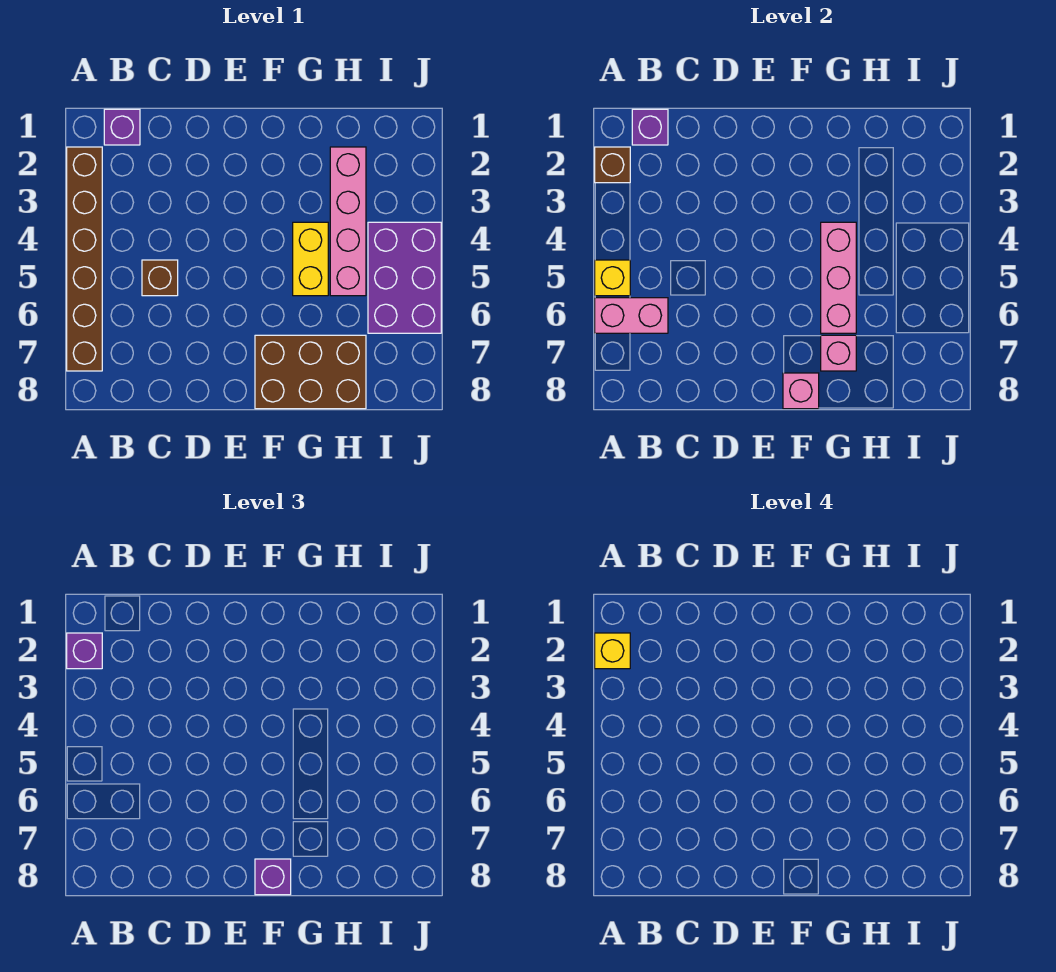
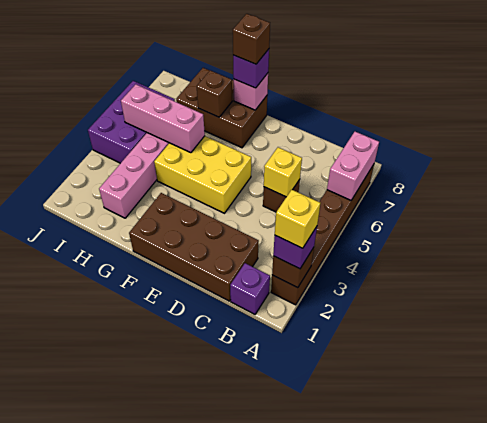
yellow brick A5 level 2 -> yellow brick C5 level 2
pink brick A6:B6 level 2 -> pink brick A6:A7 level 2
purple brick B1 level 2 -> none
none -> brown brick C1:F2 level 1
none -> brown brick F8 level 4
yellow brick G4:G5 level 1 -> yellow brick E4:G5 level 1
pink brick G4:G6 level 2 -> pink brick G5:I5 level 2
pink brick G7 level 2 -> brown brick G7 level 2

